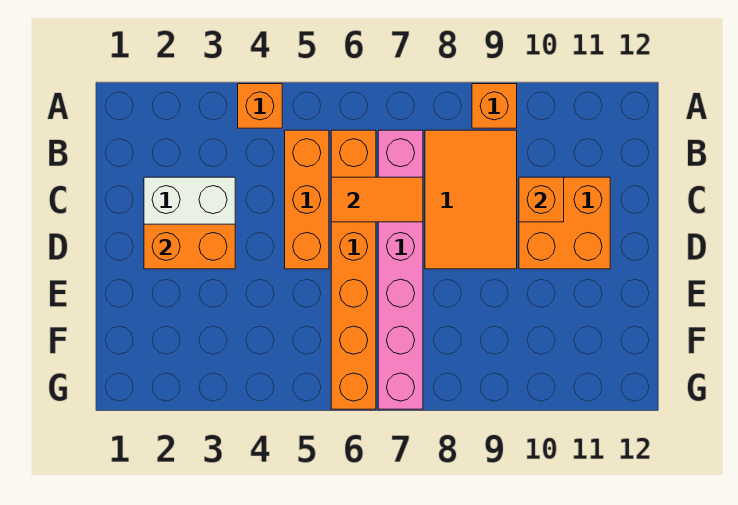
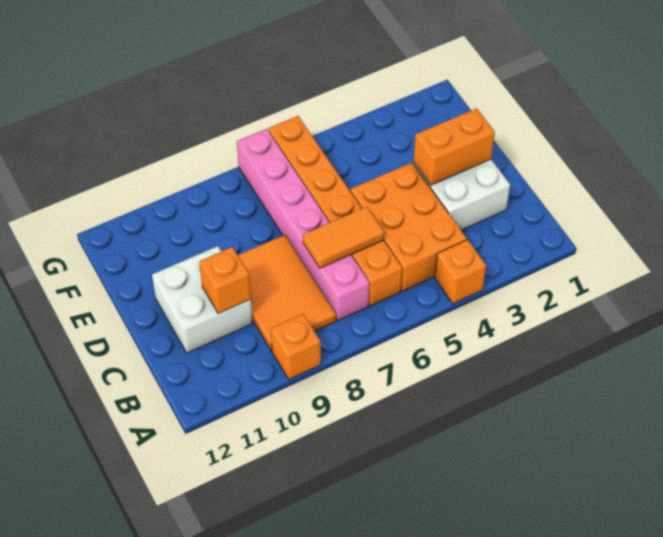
orange brick B5:D5 level 1 -> orange brick B4:D5 level 1
orange brick C10:D11 level 1 -> white brick C10:D11 level 1

